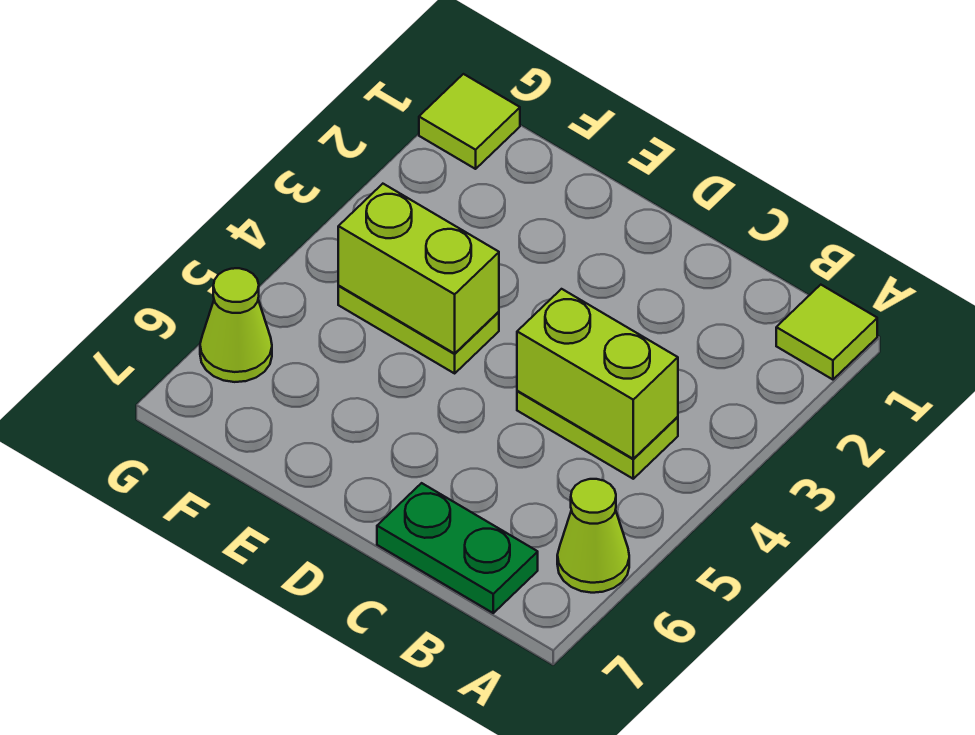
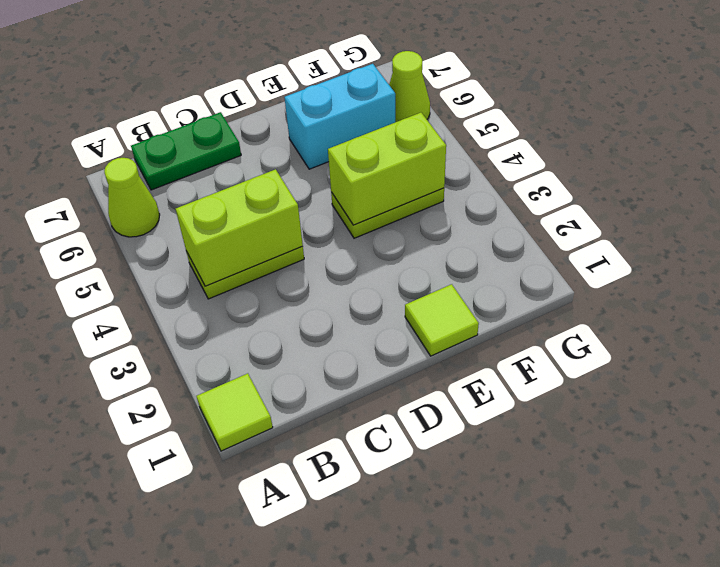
none -> cyan brick E6:F6 level 1
lime tile G1 level 1 -> lime tile E1 level 1

